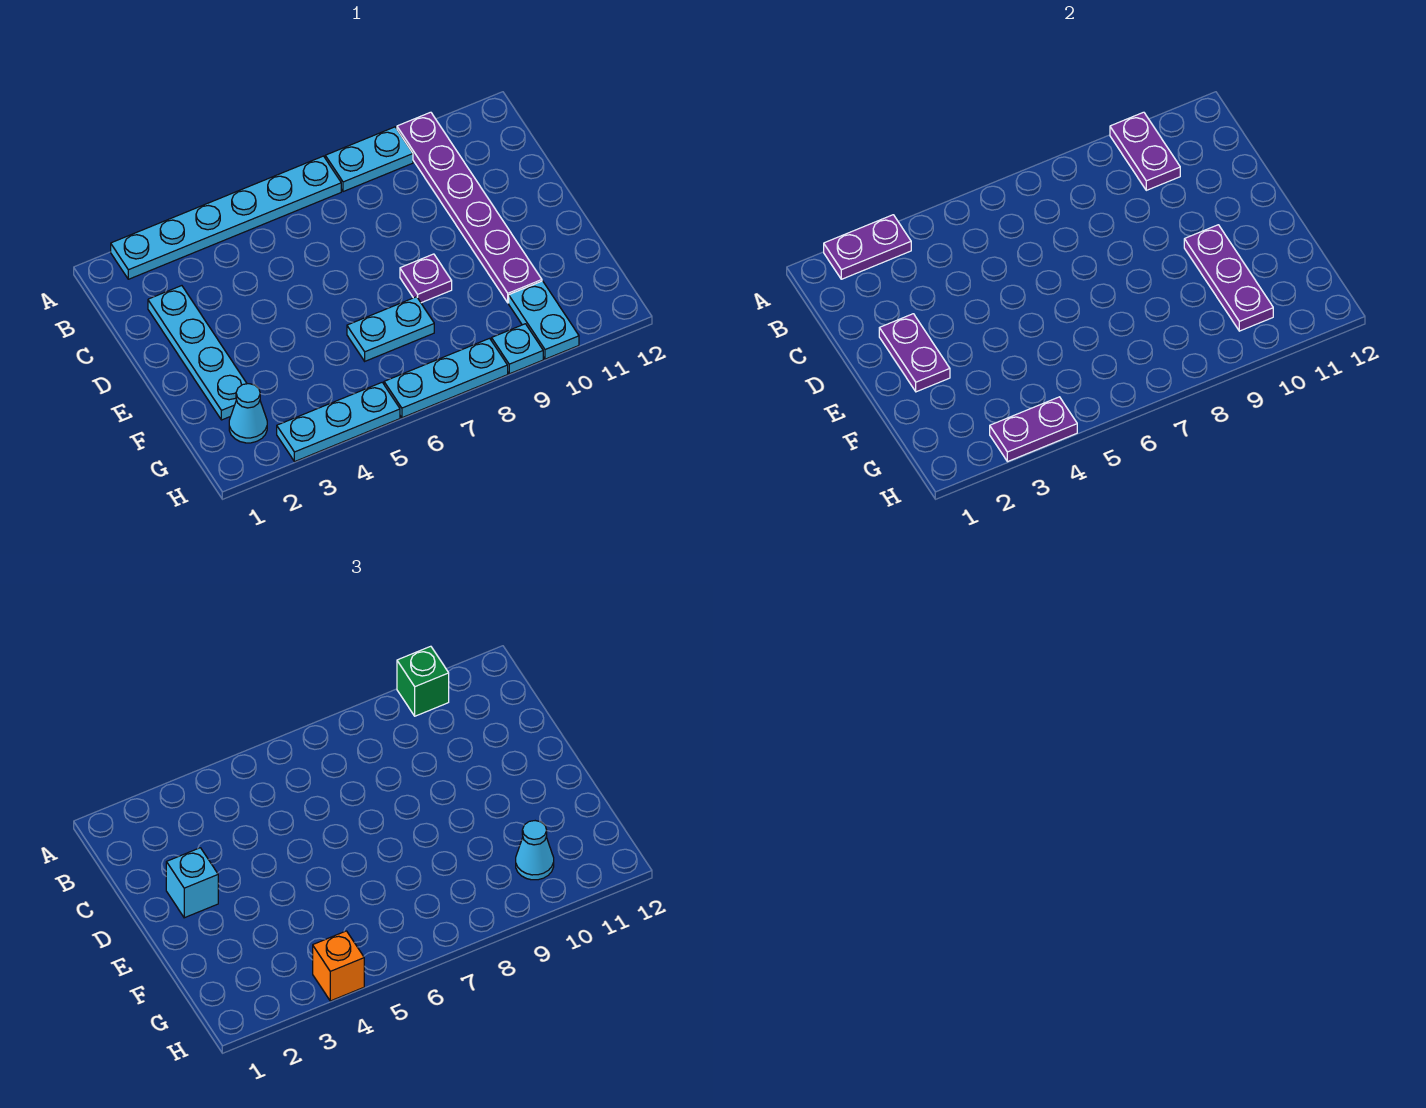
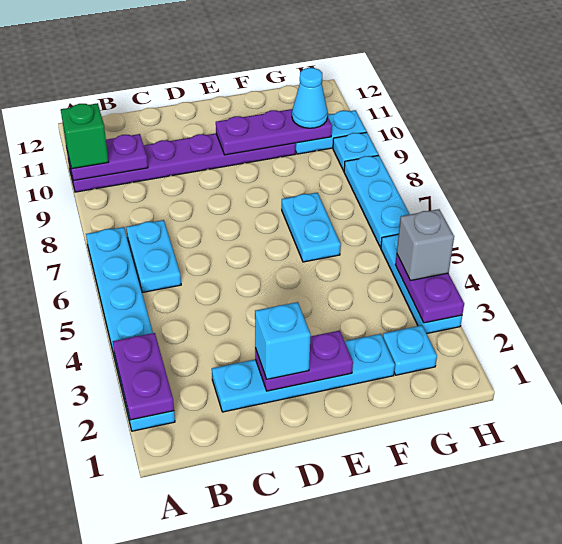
cyan plate A8:A9 level 1 -> cyan plate B6:B7 level 1
purple plate E8 level 1 -> none
cyan cone G2 level 1 -> cyan plate G2 level 1
orange brick H4 level 3 -> grey brick H4 level 3

